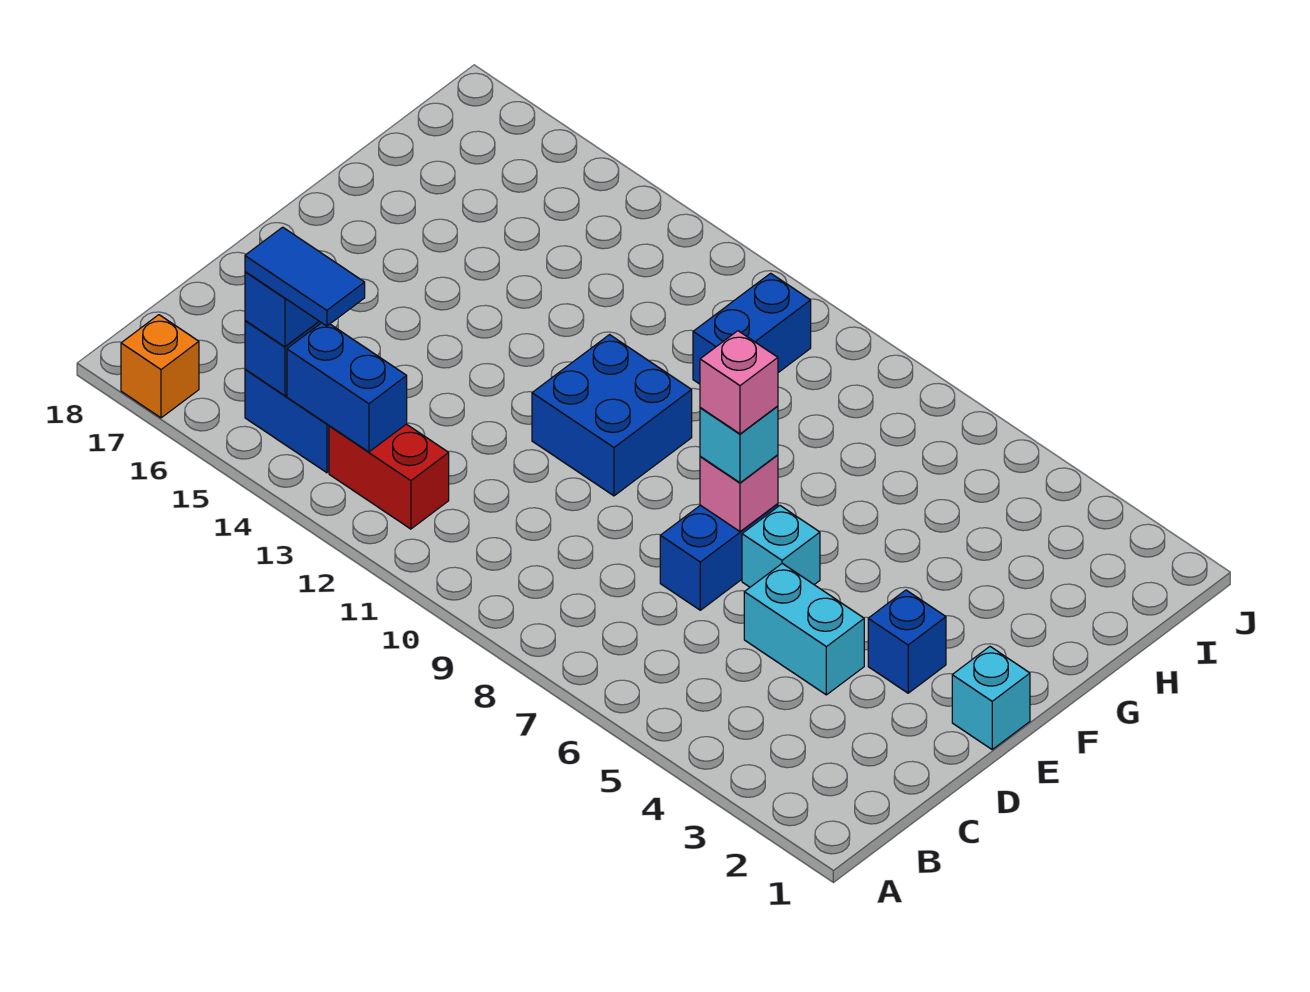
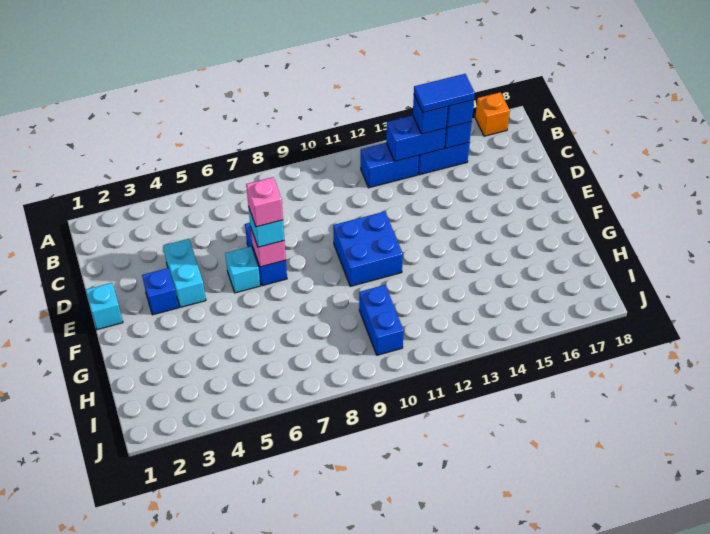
red brick B12:B13 level 1 -> blue brick B12:B13 level 1
none -> blue brick B14 level 3
cyan brick D4:D5 level 1 -> cyan brick D4:E4 level 1

